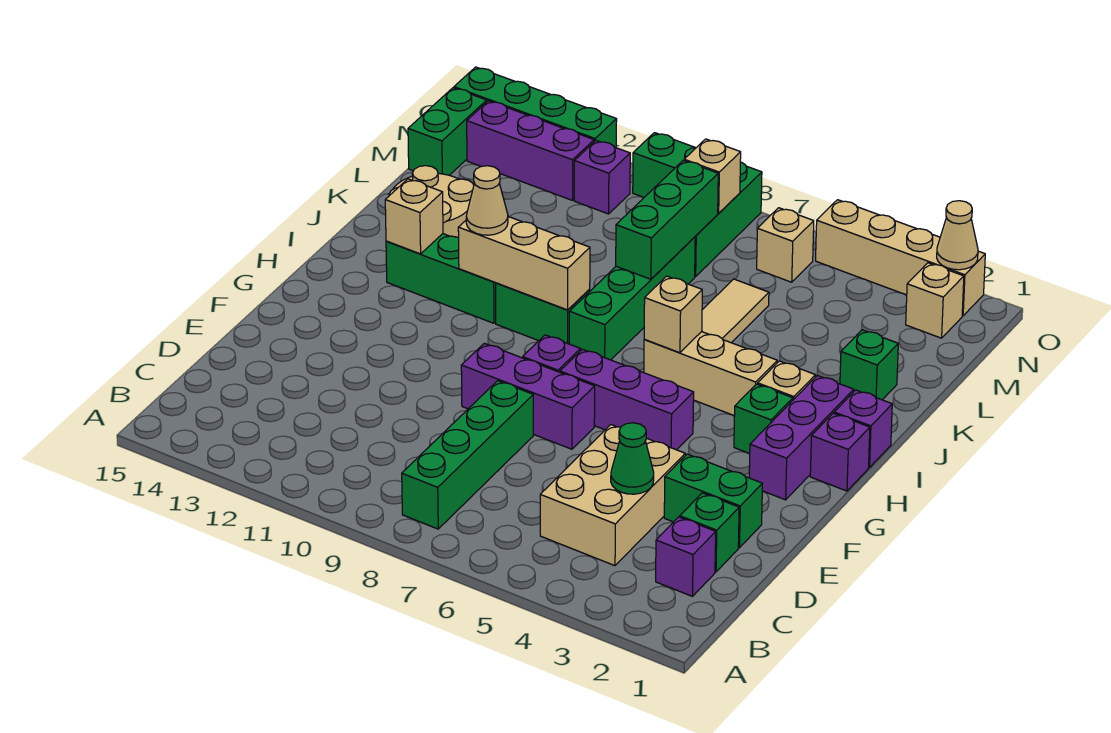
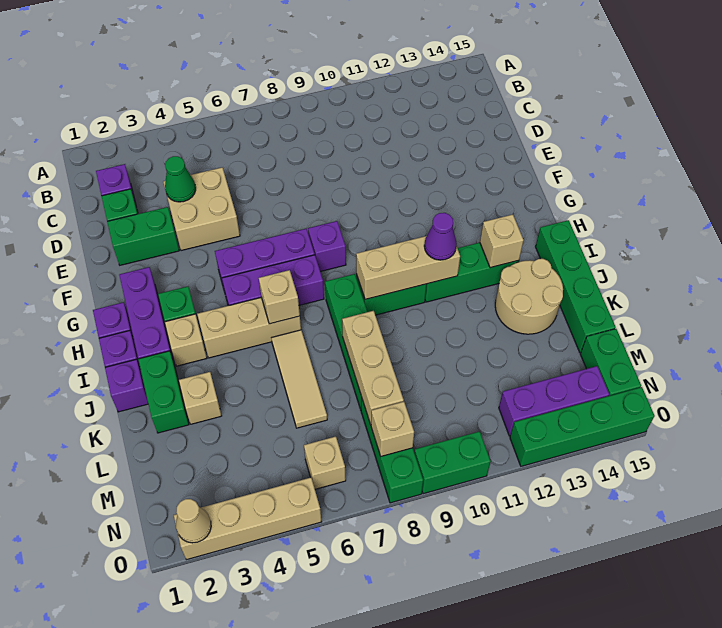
green brick B8:E8 level 1 -> green brick I15:L15 level 1
tan brick C4:E5 level 1 -> tan brick D4:E5 level 1
purple brick F7:F9 level 1 -> purple brick H5:H7 level 1
tan cone I11 level 3 -> purple cone I11 level 3
green brick K2 level 1 -> green brick J2:K2 level 1
green brick K8:M8 level 2 -> tan brick K8:M8 level 2
tan brick N2 level 1 -> tan brick K3 level 1
purple brick N11 level 1 -> purple brick J1 level 1

